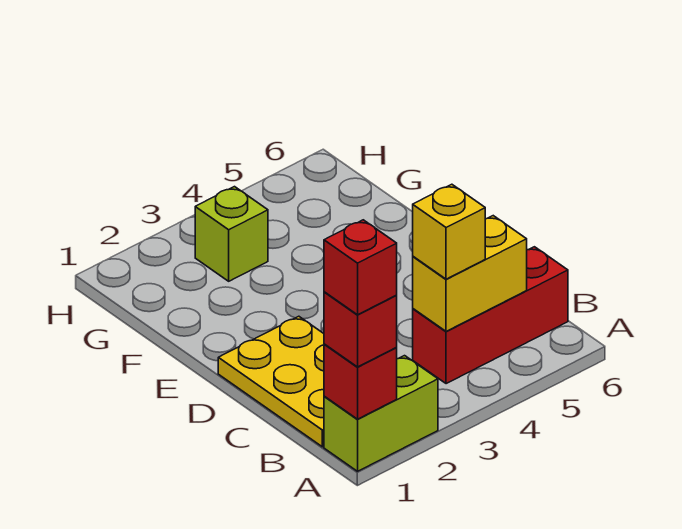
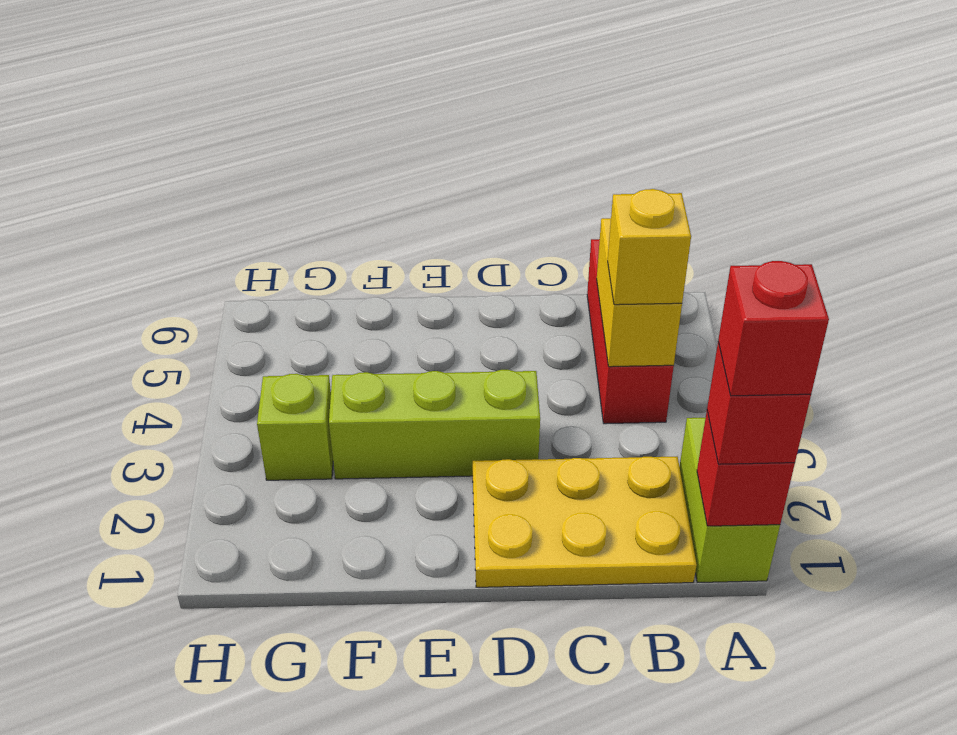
none -> lime brick D3:F3 level 1

